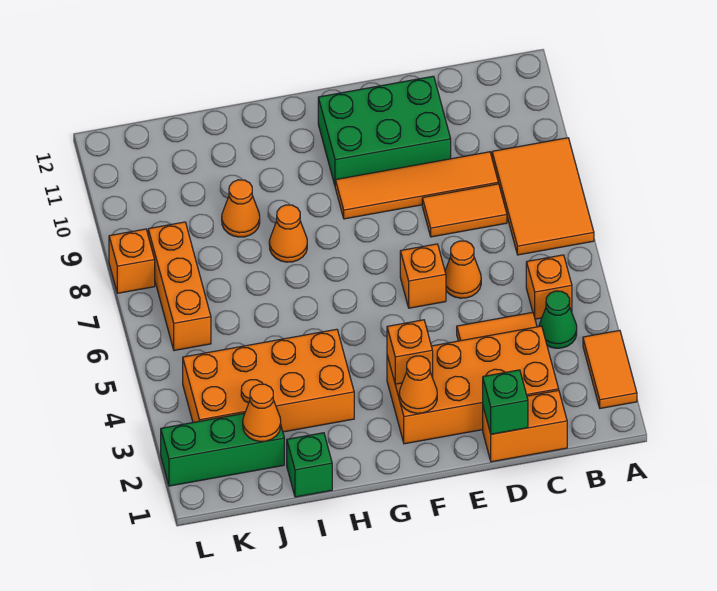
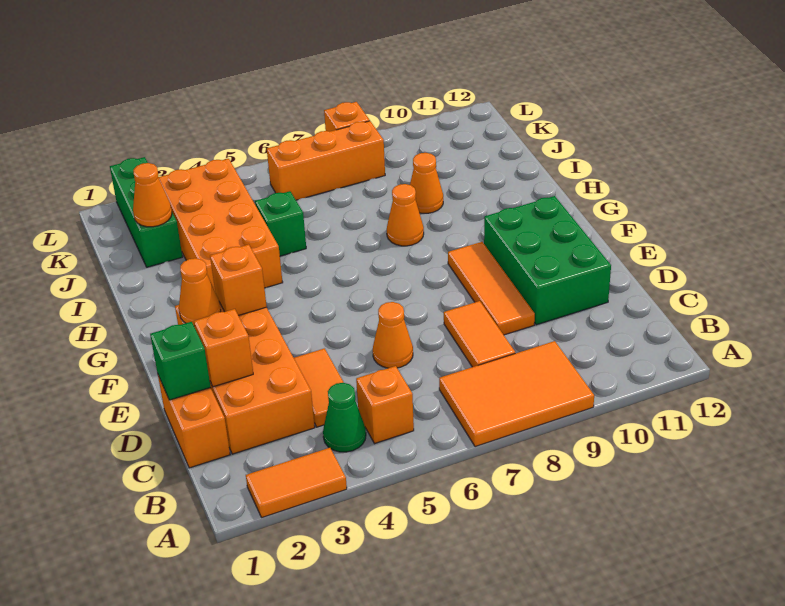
orange tile C9:F9 level 1 -> orange tile D9:F9 level 1
orange brick E6 level 1 -> orange brick D2 level 2
green brick I1 level 1 -> green brick I5 level 1

